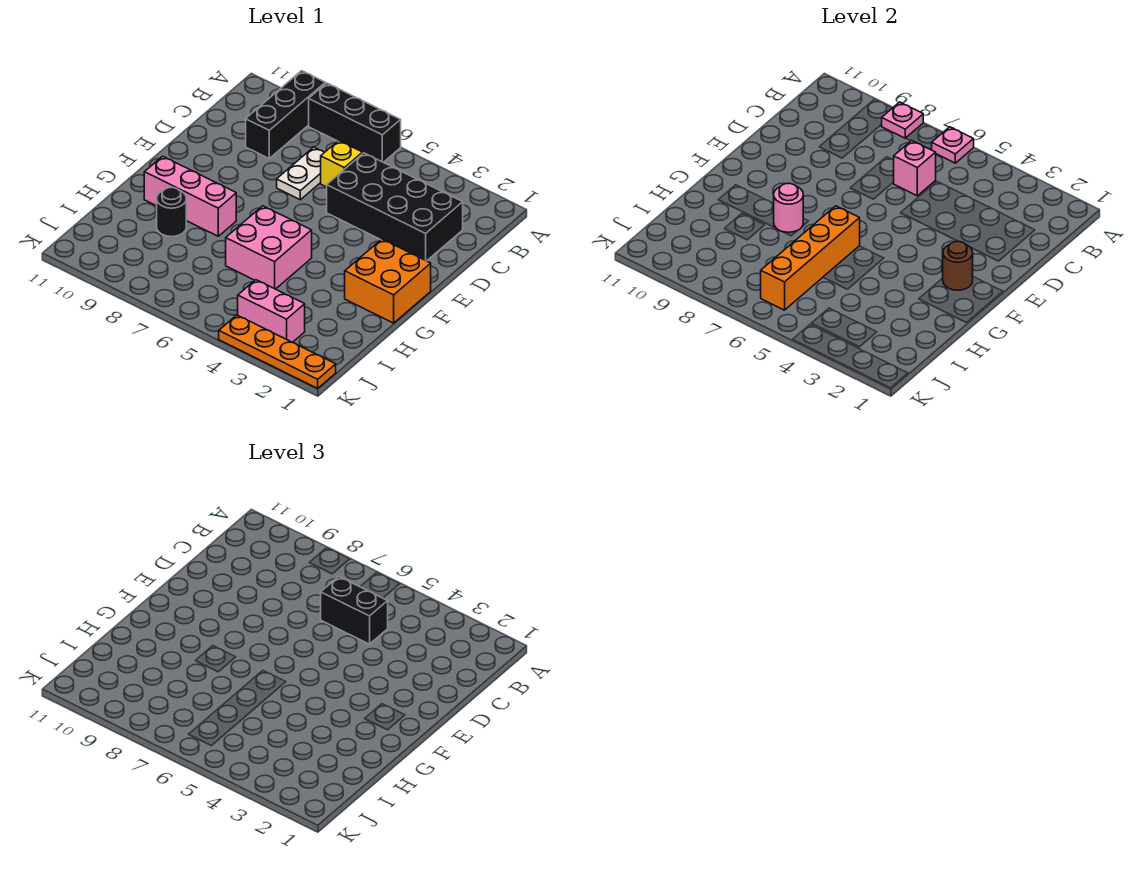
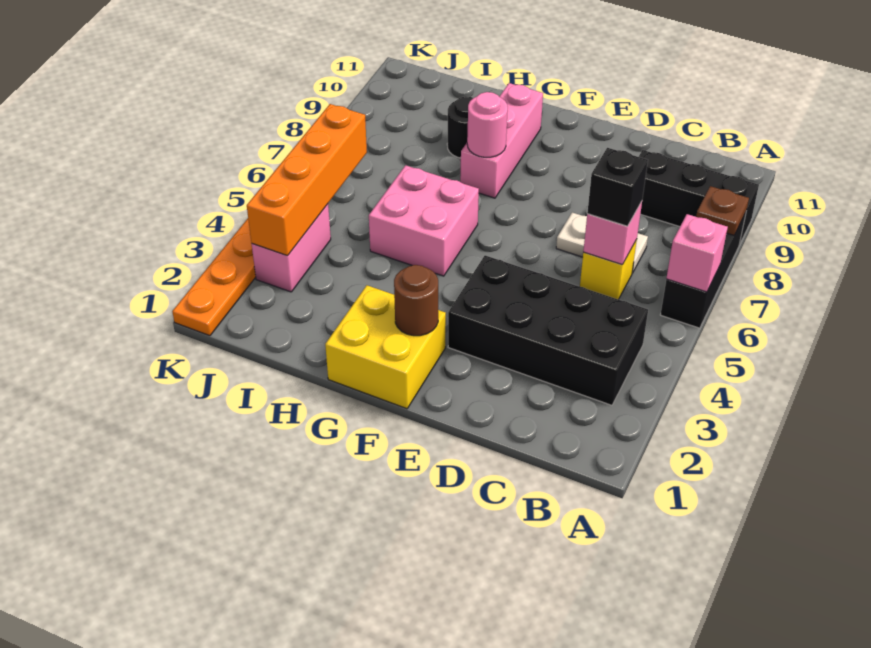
pink plate A6 level 2 -> pink brick A6 level 2
pink plate A8 level 2 -> brown plate A8 level 2
black brick C2:D5 level 1 -> black brick B3:E4 level 1
black brick C5:C6 level 3 -> black brick C6 level 3
orange brick F1:G2 level 1 -> yellow brick F1:G2 level 1
orange brick G6:J6 level 2 -> orange brick J3:J6 level 2

